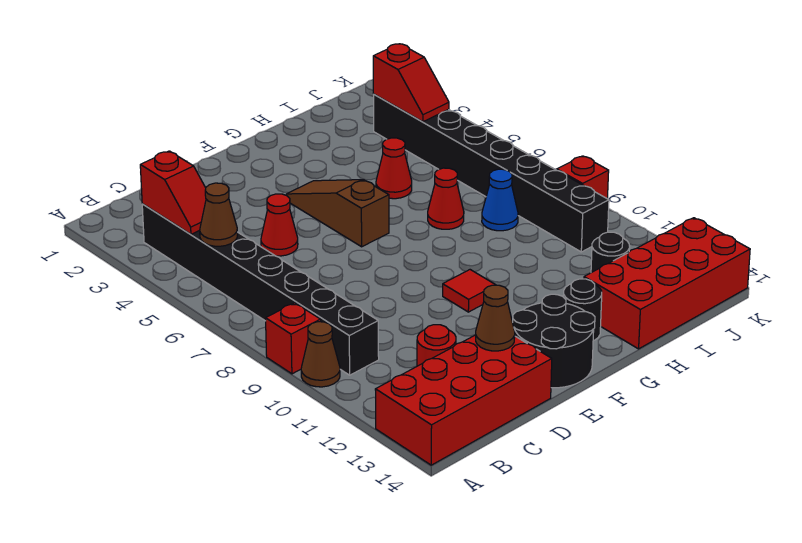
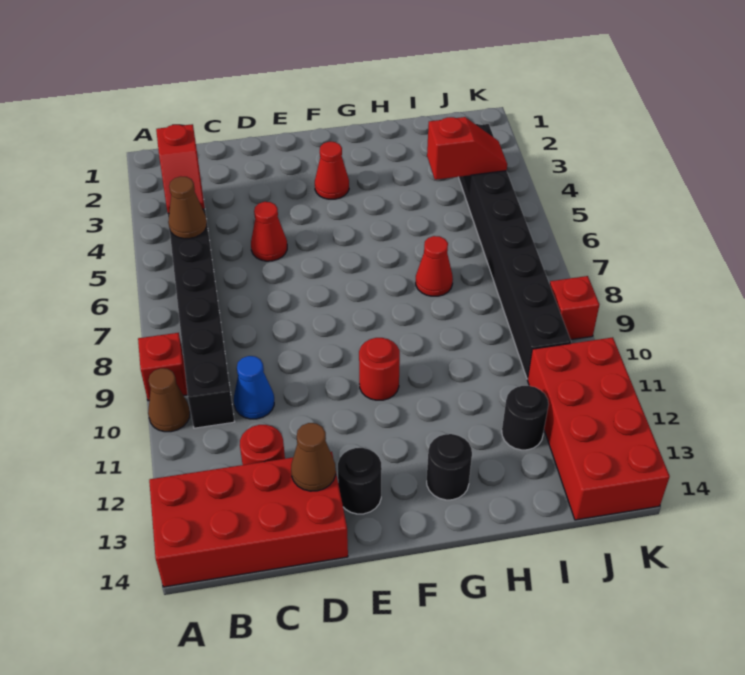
black round brick E13:F14 level 1 -> black round brick E13 level 1
brown slope F4:F6 level 1 top 6 -> none
red tile F10 level 1 -> red round brick F10 level 1
red cone H5 level 1 -> red cone F3 level 1
red brick H13:K14 level 1 -> red brick J11:K14 level 1
blue cone I8 level 1 -> blue cone C10 level 1
red slope J3:J4 level 2 top 3 -> red slope I4:J4 level 2 top I

